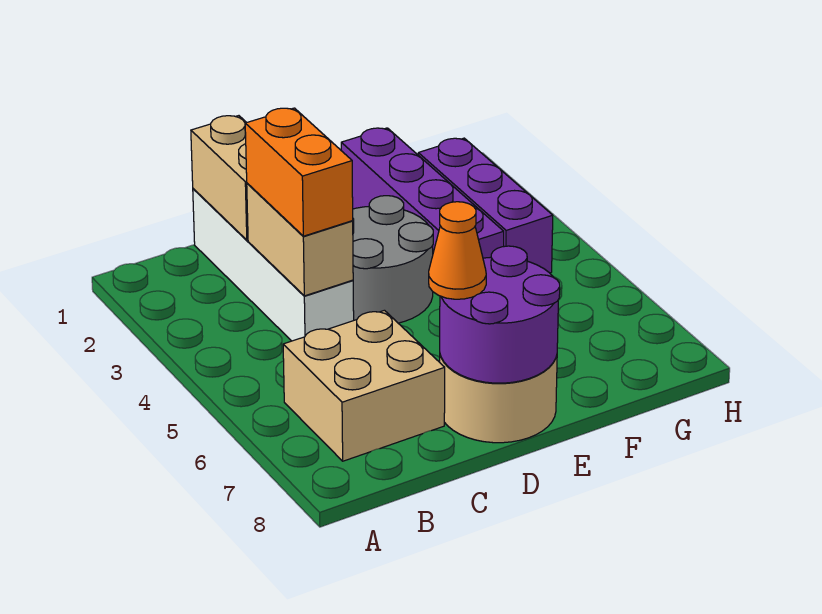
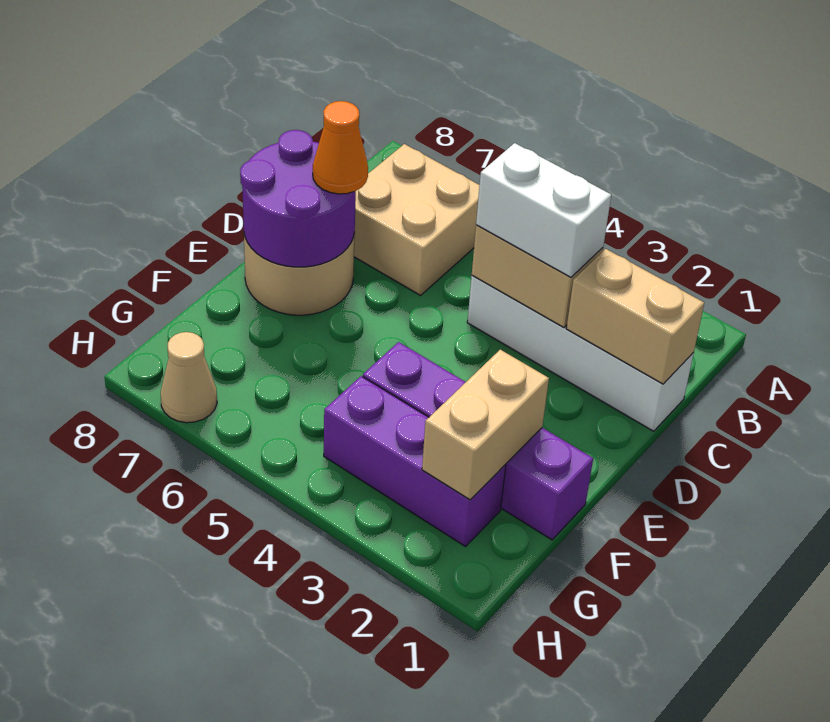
orange brick C3:C4 level 3 -> white brick C3:C4 level 3
grey round brick D3:E4 level 1 -> none
none -> tan brick F2:G2 level 2
none -> tan cone H7 level 1

